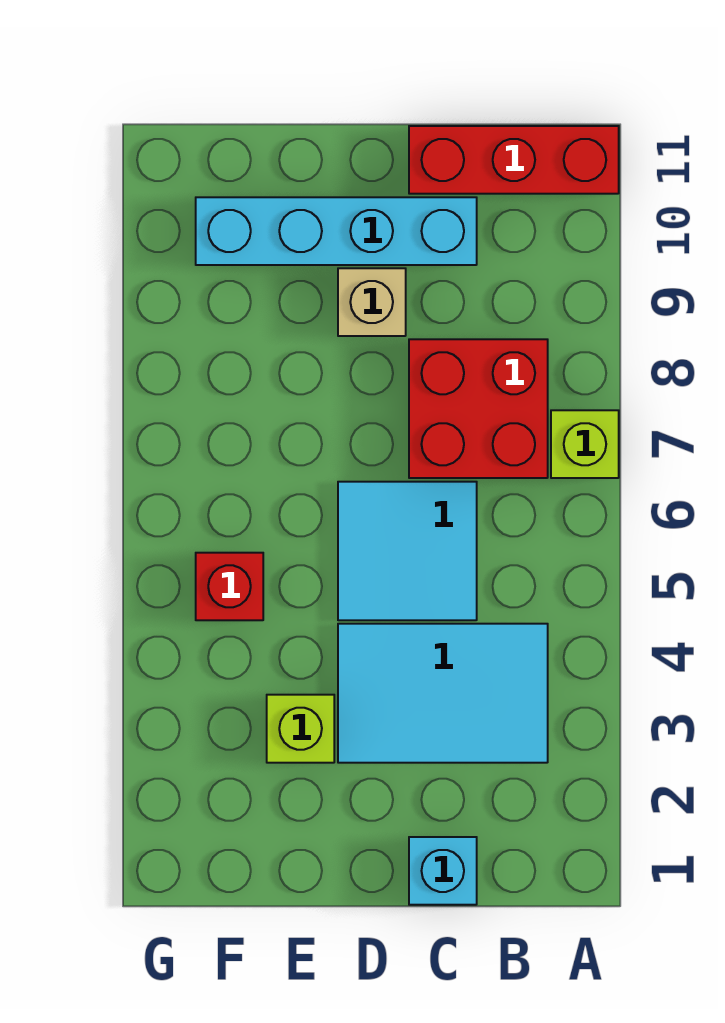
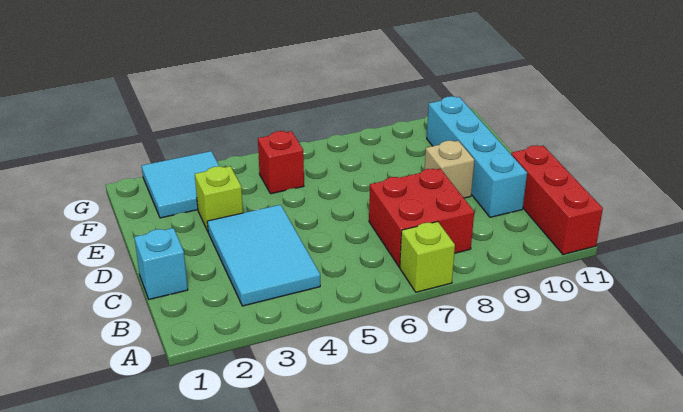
cyan tile C5:D6 level 1 -> cyan tile F2:G3 level 1

